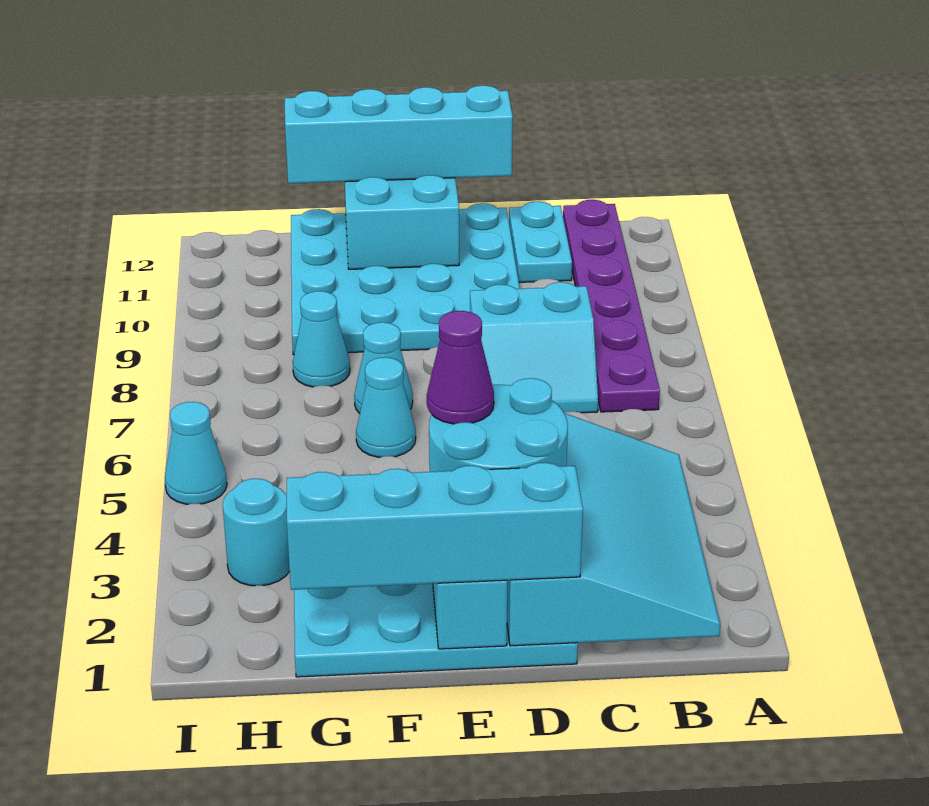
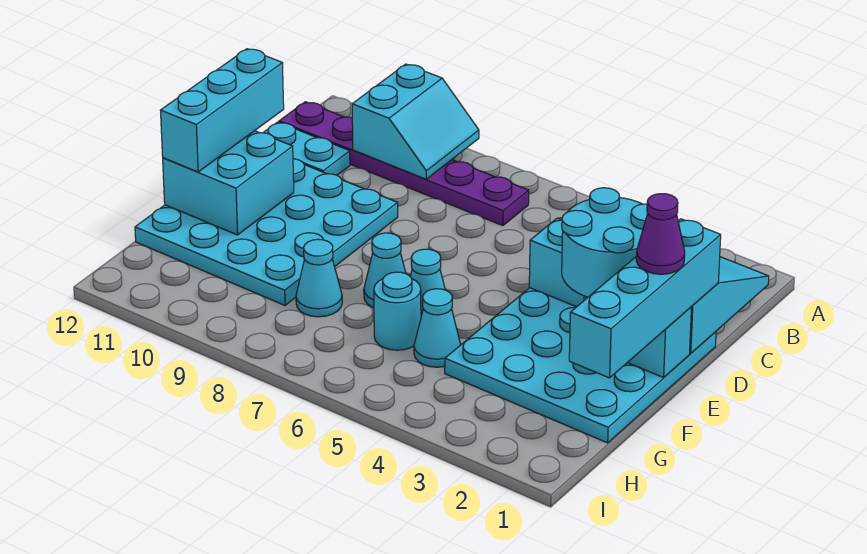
cyan slope C7:D8 level 1 top 8 -> cyan slope A9:B10 level 2 top 10
cyan brick D12:G12 level 3 -> cyan brick D12:F12 level 3
purple cone E3 level 4 -> purple cone E1 level 4
cyan round brick H3 level 1 -> cyan round brick G6 level 1
cyan cone I5 level 1 -> cyan cone G5 level 1

